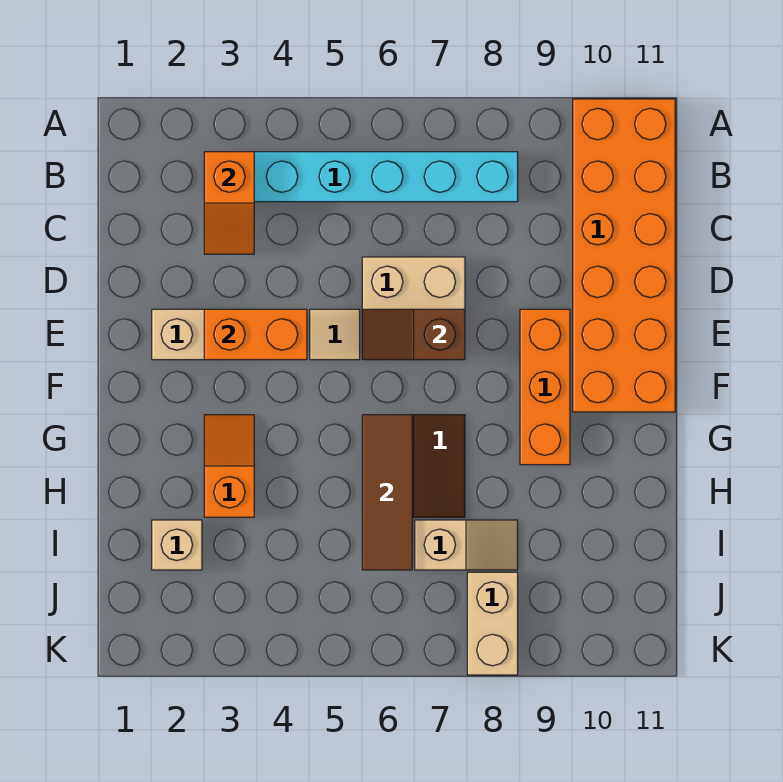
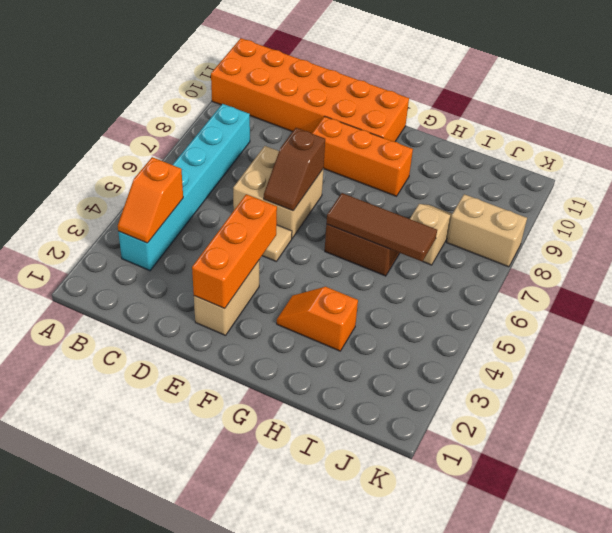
orange slope B3:C3 level 2 top B -> orange slope B3:B4 level 2 top 4
orange brick E3:E4 level 2 -> orange brick E2:E4 level 2
tan brick I2 level 1 -> none

